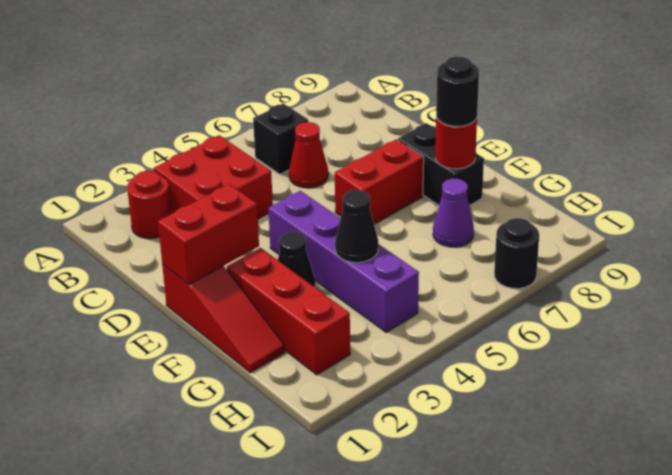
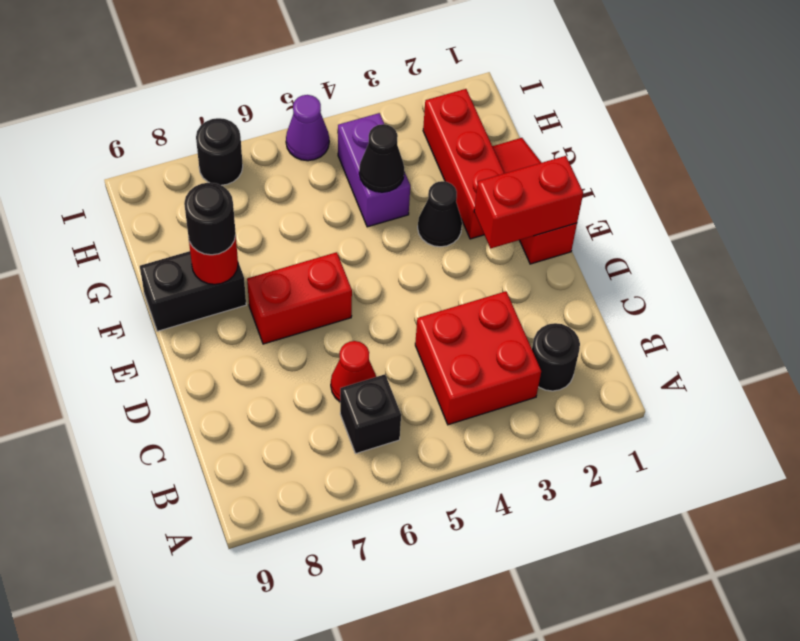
red round brick B2 level 1 -> black round brick B2 level 1
purple brick E4:H4 level 1 -> purple brick G4:H4 level 1
black brick E8:F8 level 1 -> black brick F8:F9 level 1
purple cone G7 level 1 -> purple cone I5 level 1

